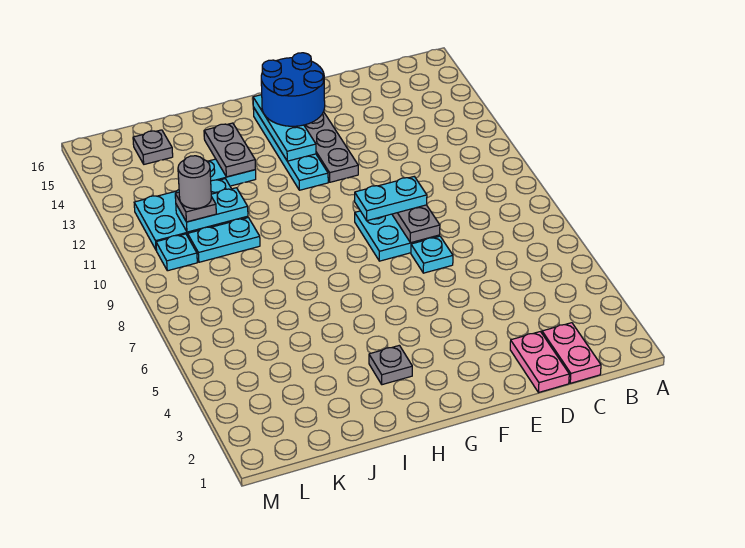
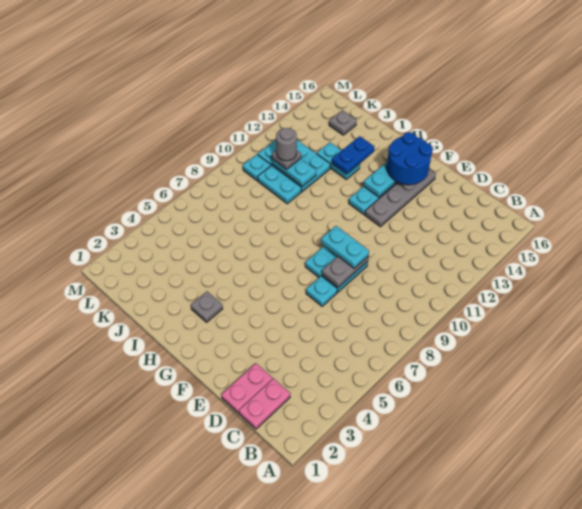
grey plate I13:I14 level 2 -> blue plate I13:I14 level 2

